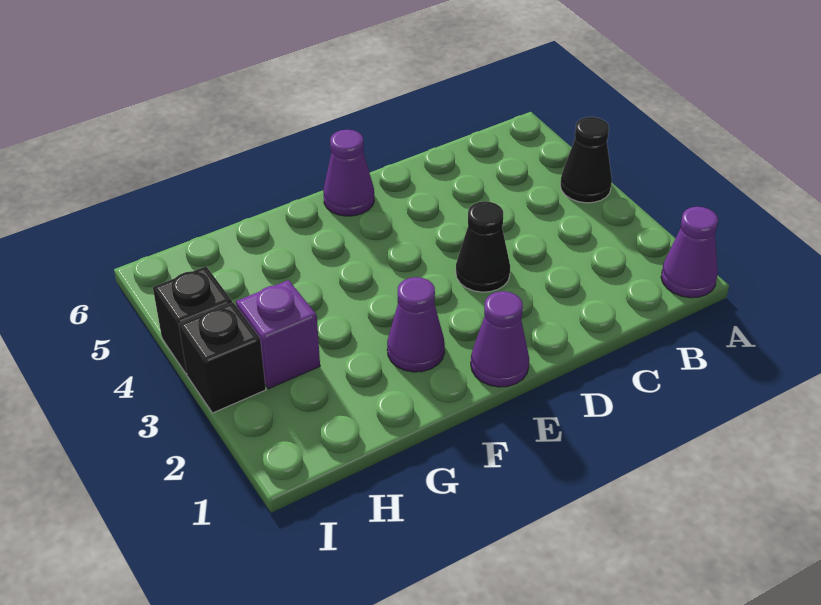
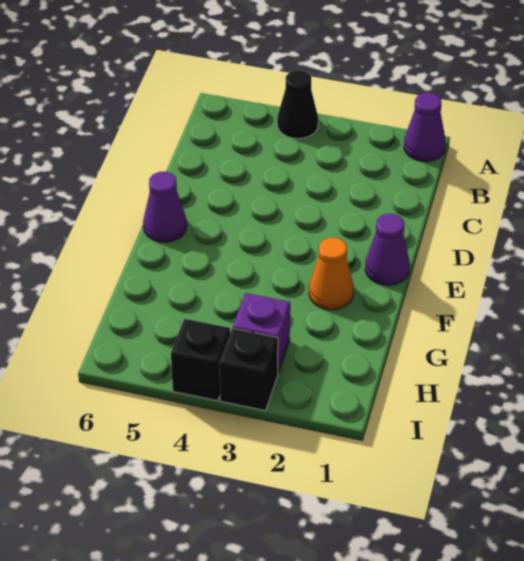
black cone D3 level 1 -> none
purple cone F2 level 1 -> orange cone F2 level 1

